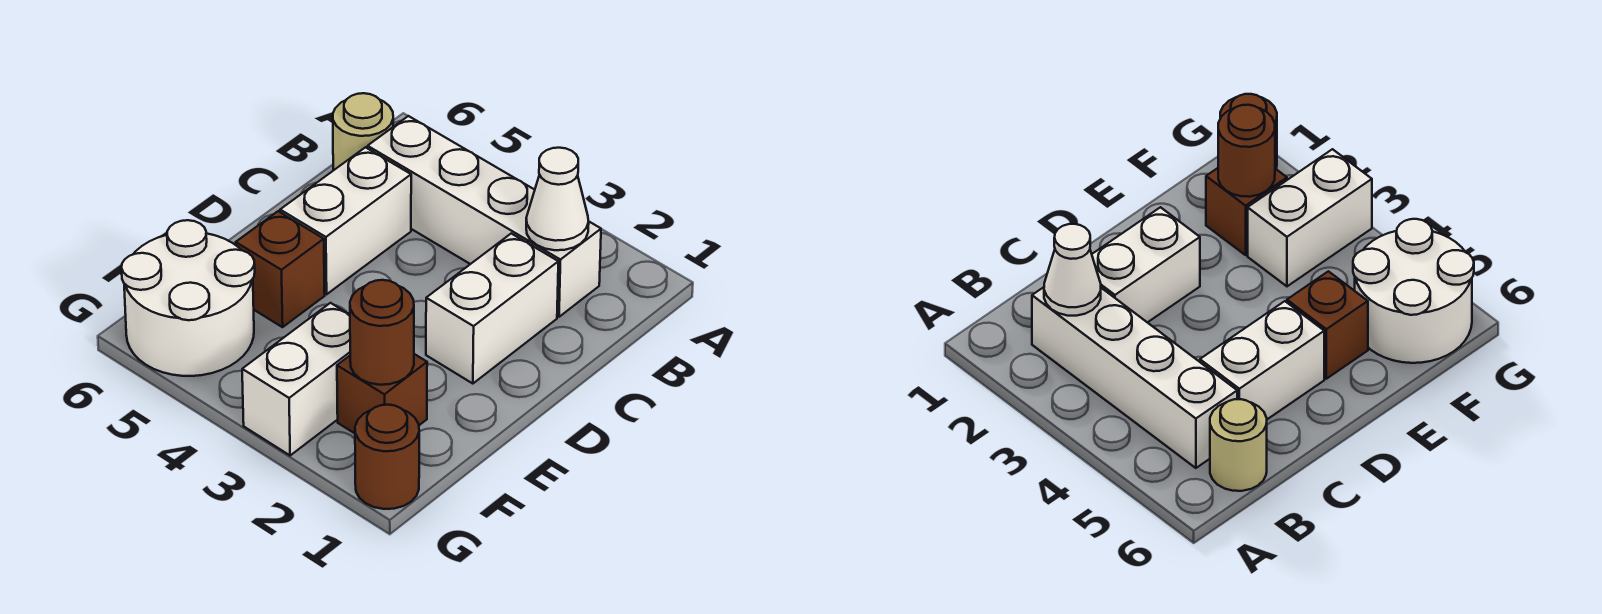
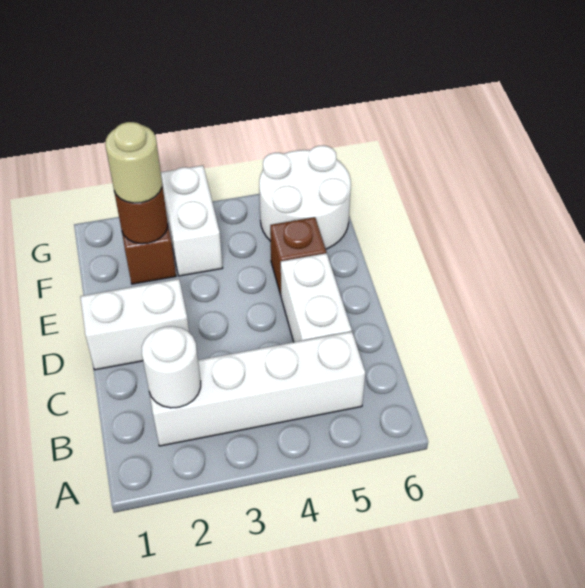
white cone B2 level 2 -> white round brick B2 level 2
tan round brick B6 level 1 -> tan round brick F2 level 3
white brick C2:D2 level 1 -> white brick D1:D2 level 1
brown round brick G1 level 1 -> none

